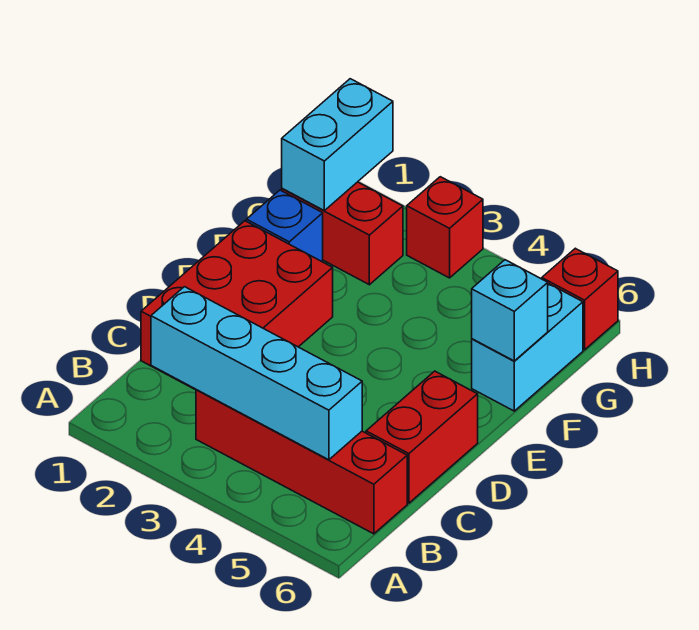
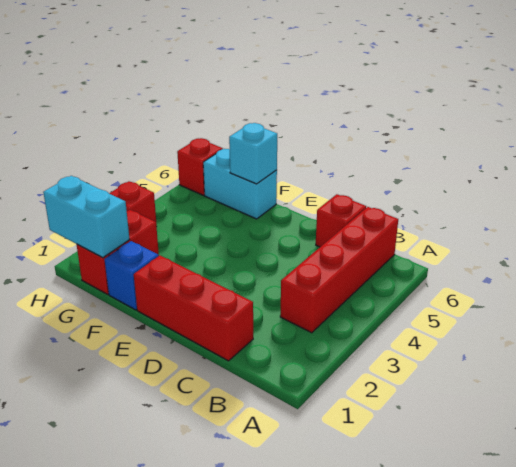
cyan brick B2:B5 level 2 -> none
red brick C1:E2 level 1 -> red brick C1:E1 level 1
red brick C6:D6 level 1 -> red brick C6 level 1

